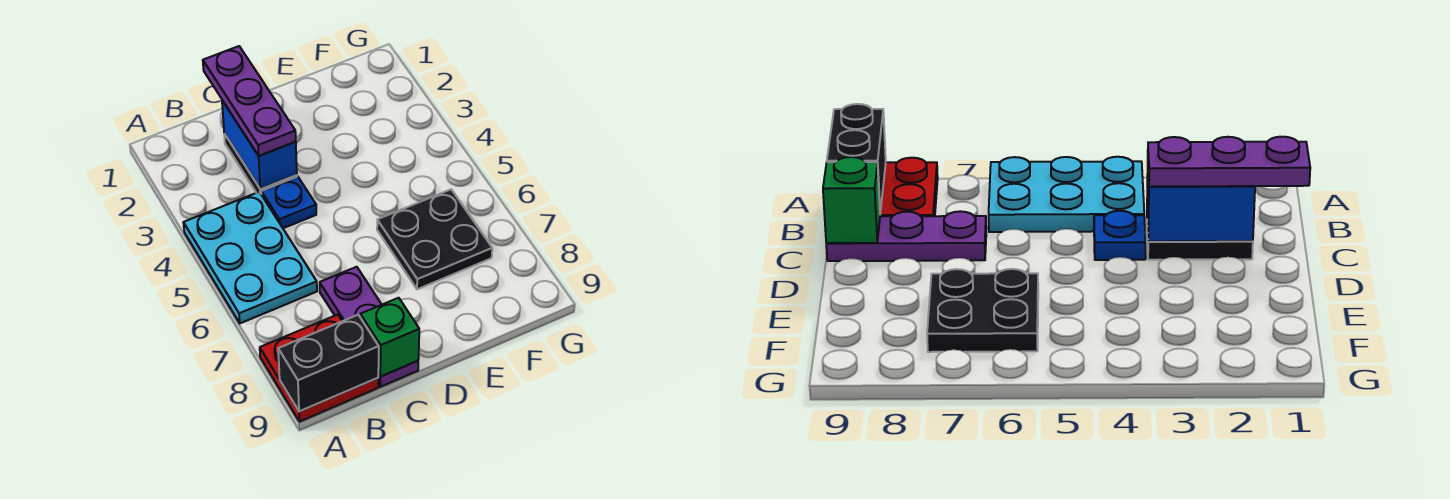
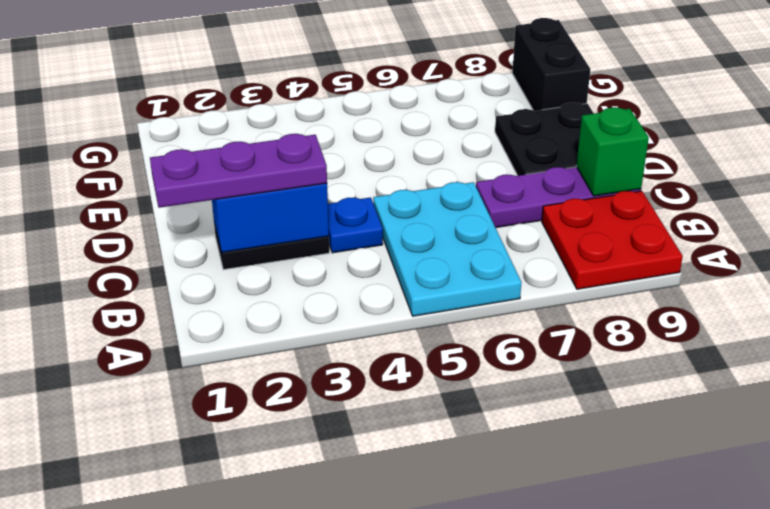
cyan plate A4:B6 level 1 -> cyan plate A5:C6 level 1
black brick A9:B9 level 2 -> black brick F9:G9 level 1
black plate E6:F7 level 1 -> black plate D8:E9 level 1

